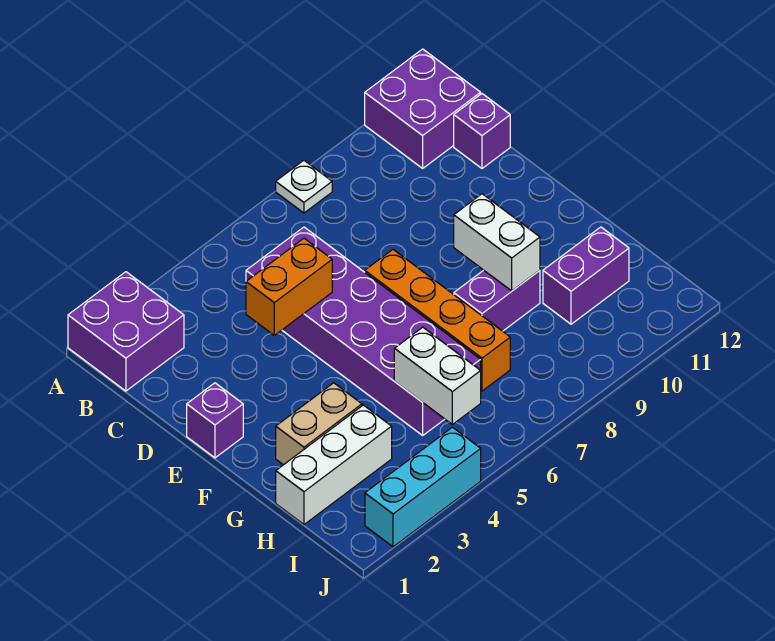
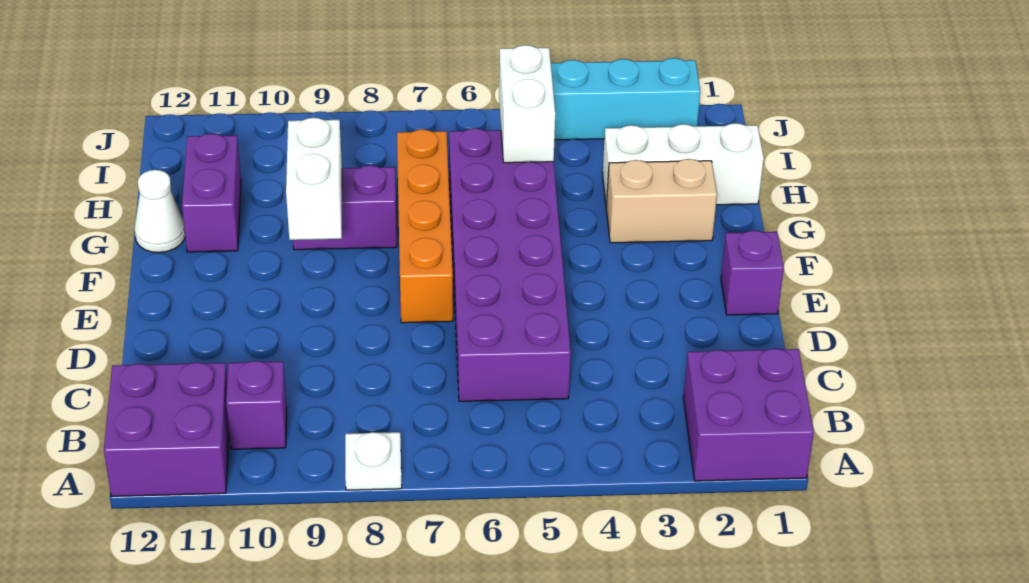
purple brick C12 level 1 -> purple brick B10 level 1
orange brick D4:D5 level 2 -> none
none -> white cone G12 level 1
purple brick H10:H11 level 1 -> purple brick G11:H11 level 1

